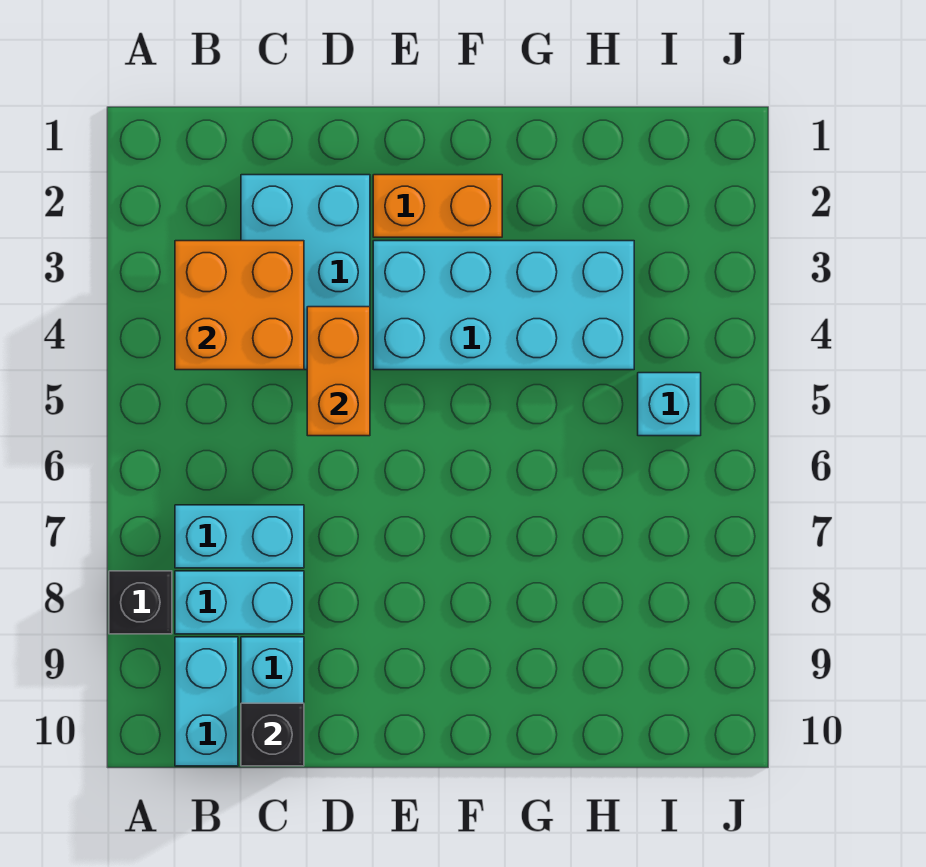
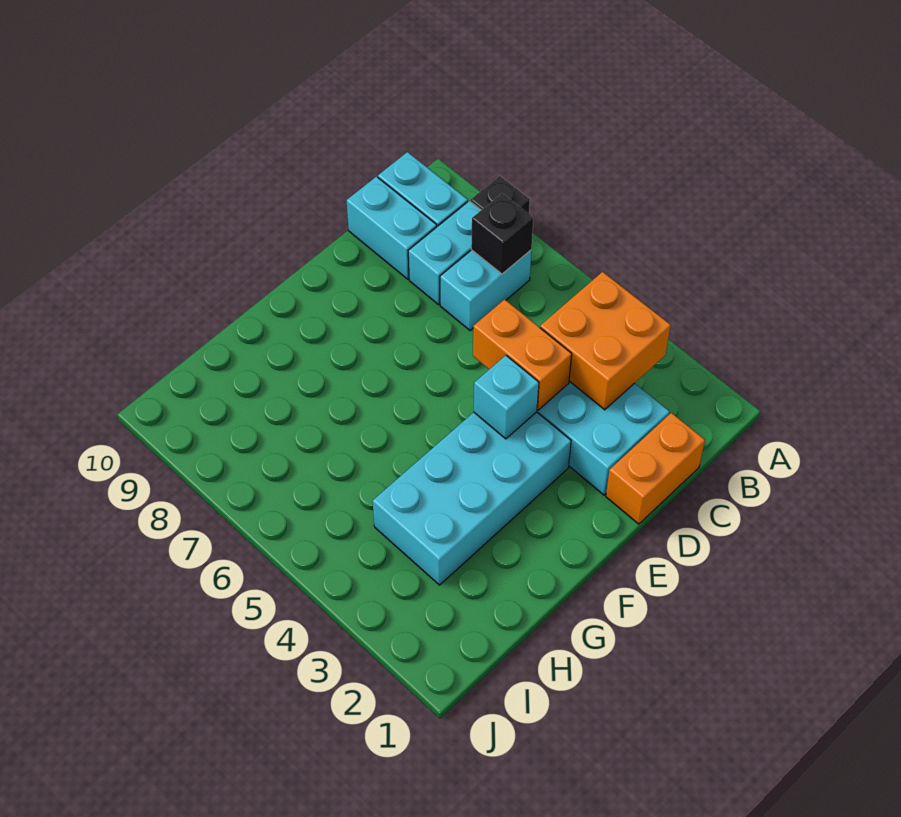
black brick C10 level 2 -> black brick B7 level 2
orange brick E2:F2 level 1 -> orange brick C1:D1 level 1
cyan brick I5 level 1 -> cyan brick E4 level 2

